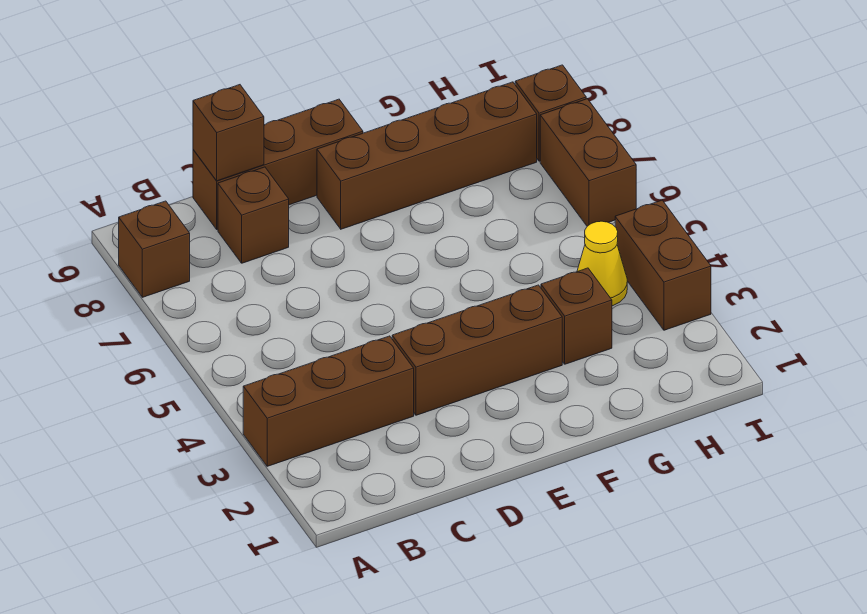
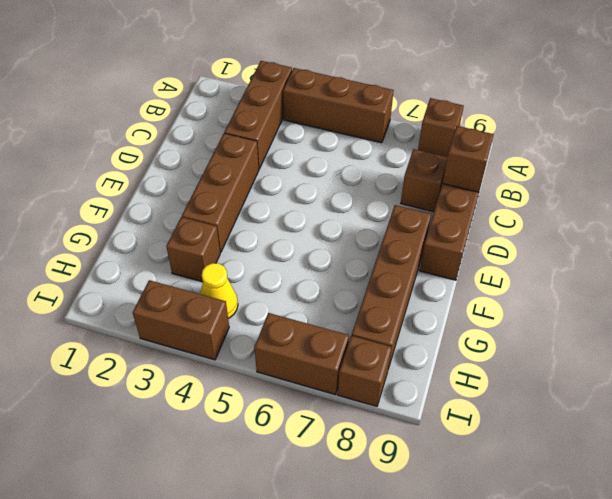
none -> brown brick A4:A6 level 1

